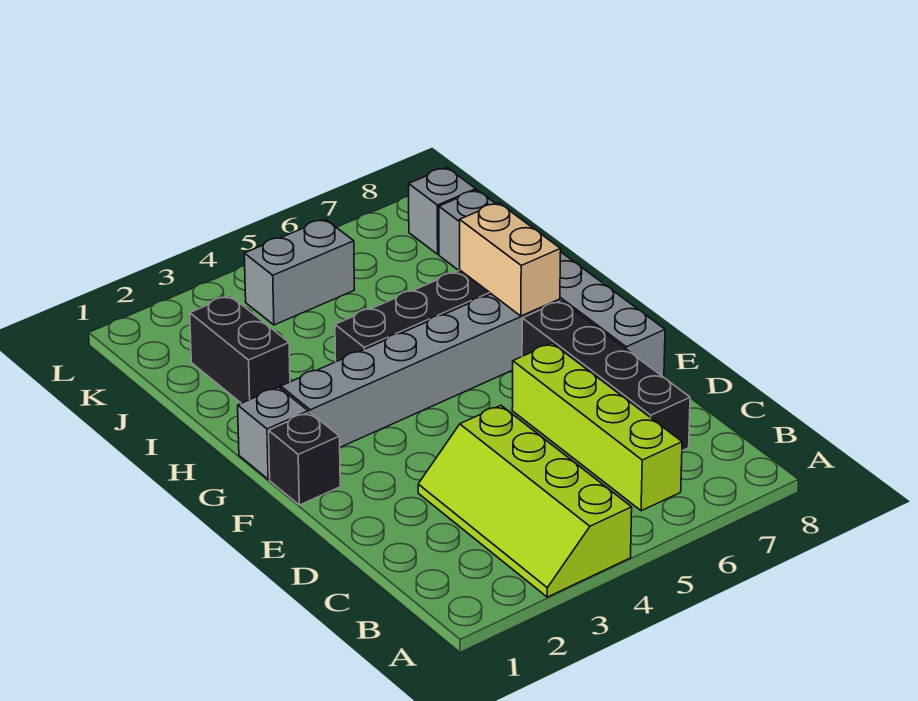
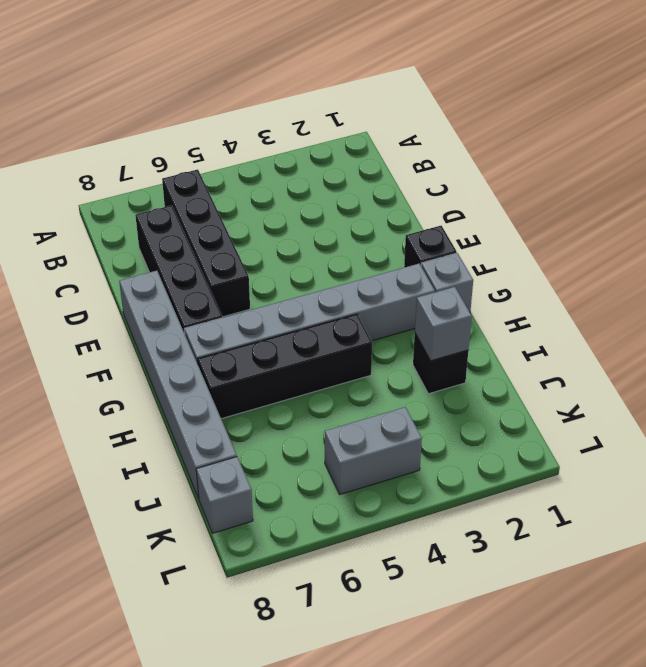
lime slope A3:D4 level 1 top 4 -> none
lime brick B6:E6 level 1 -> black brick B6:E6 level 1
tan brick G7:H7 level 2 -> none
black brick I2:J2 level 1 -> black brick I2 level 1
none -> grey brick I2 level 2

